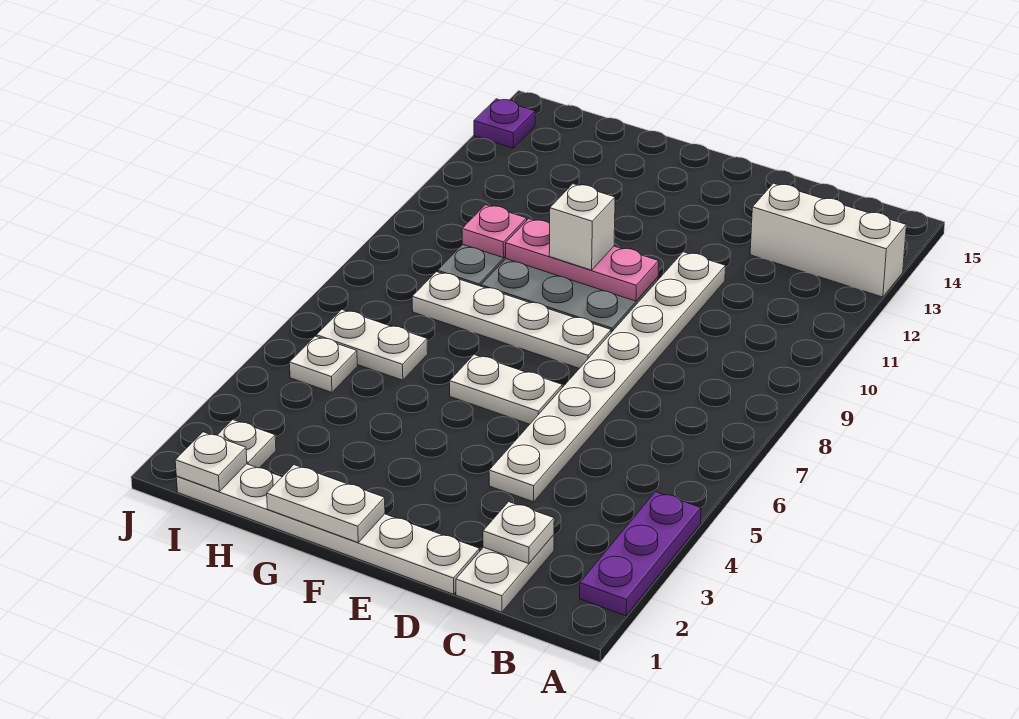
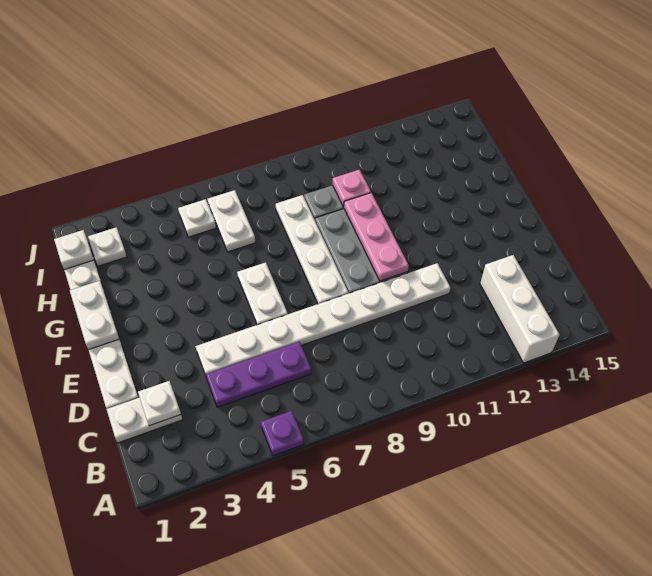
purple plate A2:A4 level 1 -> purple plate C4:C6 level 1
white brick F10 level 3 -> none
purple plate J14 level 1 -> purple plate A5 level 1

